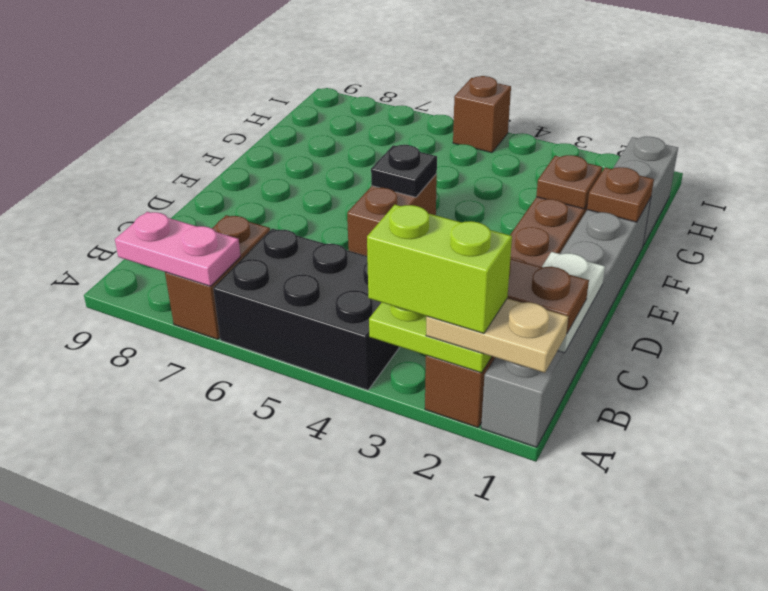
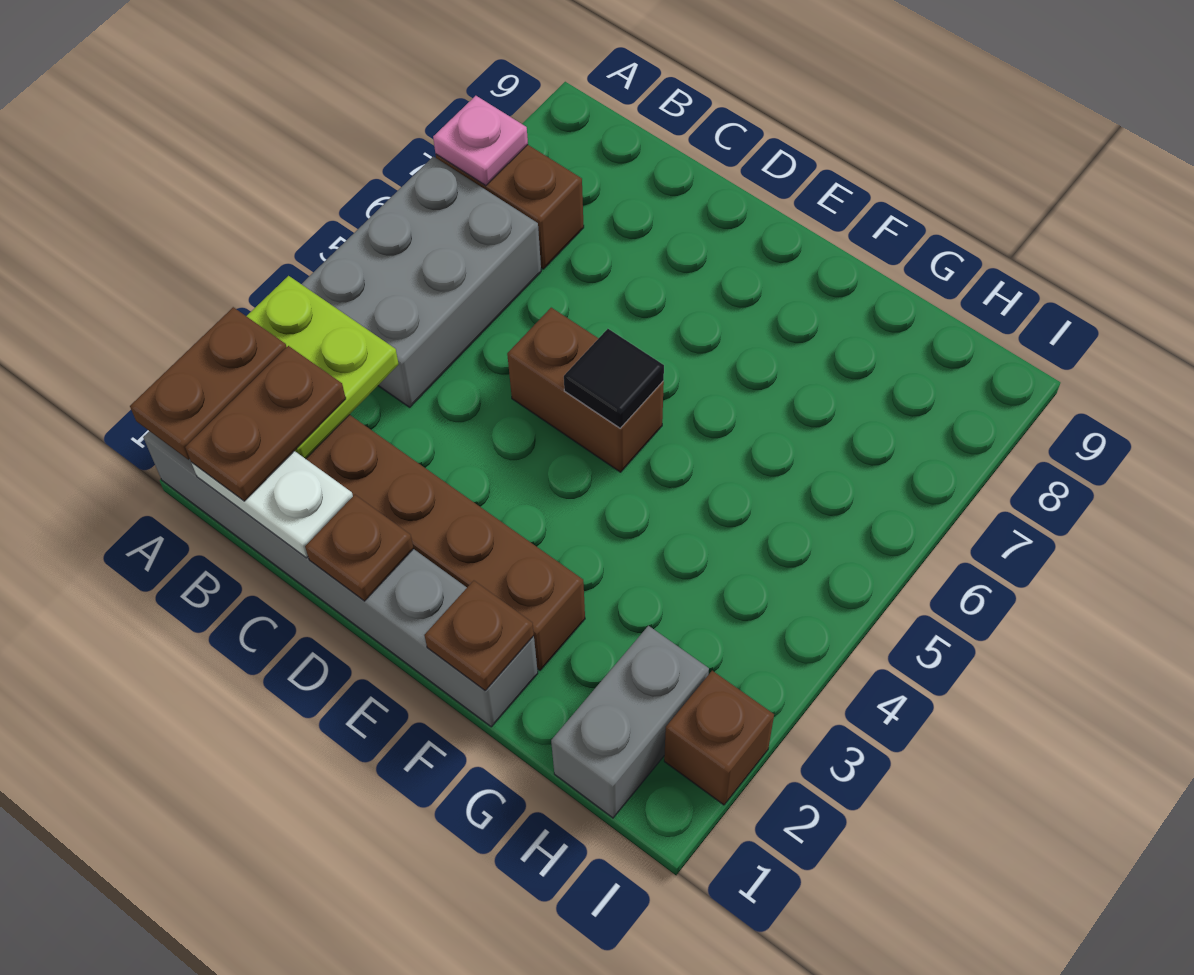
tan plate A1:A2 level 3 -> brown plate A1:A2 level 3
lime brick A2:A3 level 4 -> none
black brick A4:B6 level 1 -> grey brick A4:B6 level 1
pink plate A7:A8 level 2 -> pink plate A7 level 2
black plate E5 level 2 -> black tile E5 level 2
brown plate F2 level 2 -> brown plate D1 level 2
grey brick G1:H1 level 1 -> grey brick H1:H2 level 1
brown brick I5 level 1 -> brown brick I2 level 1

